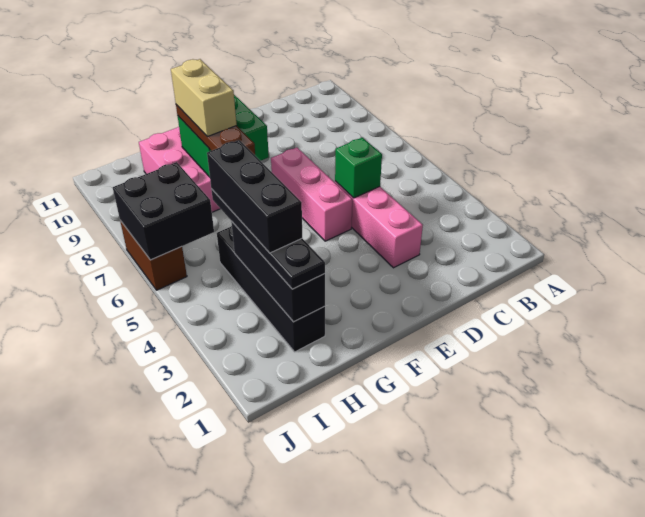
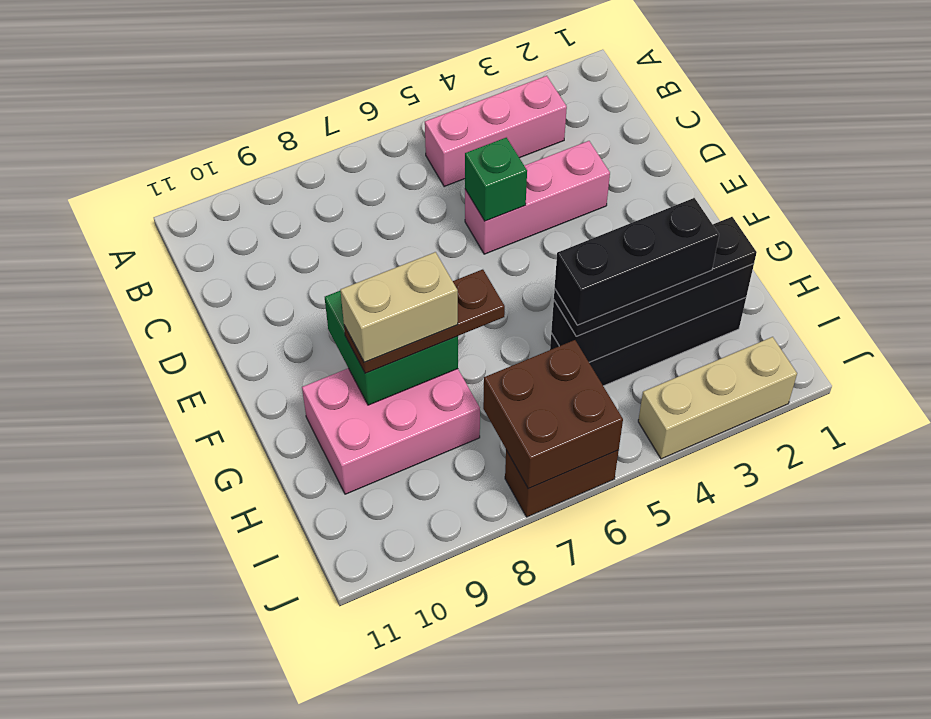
pink brick E5:E7 level 1 -> pink brick B3:B5 level 1
black brick H2:H4 level 2 -> black brick H2:H5 level 2
black brick I6:J7 level 2 -> brown brick I6:J7 level 2
none -> tan brick J2:J4 level 1

